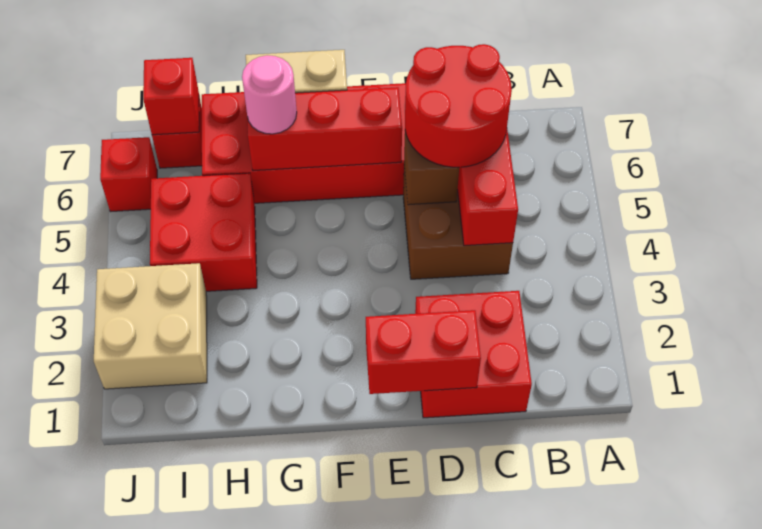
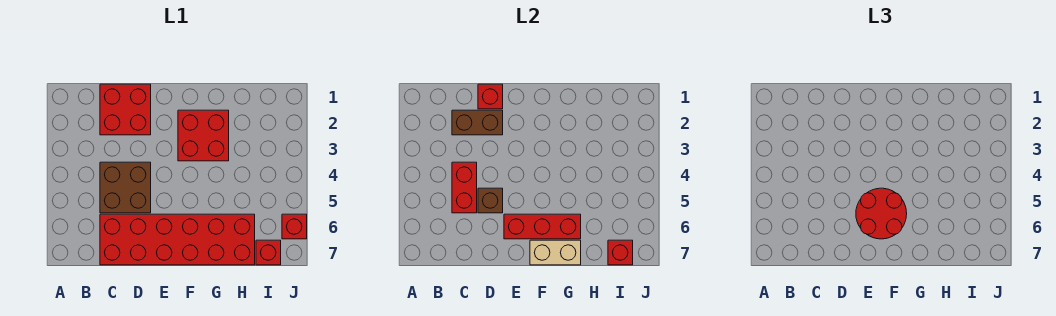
none -> brown brick C2:D2 level 2
red round brick C5:D6 level 3 -> red round brick E5:F6 level 3
red brick D1:E1 level 2 -> red brick D1 level 2
pink round brick G6 level 3 -> none
red brick H4:I5 level 1 -> red brick F2:G3 level 1
tan brick I2:J3 level 1 -> none

